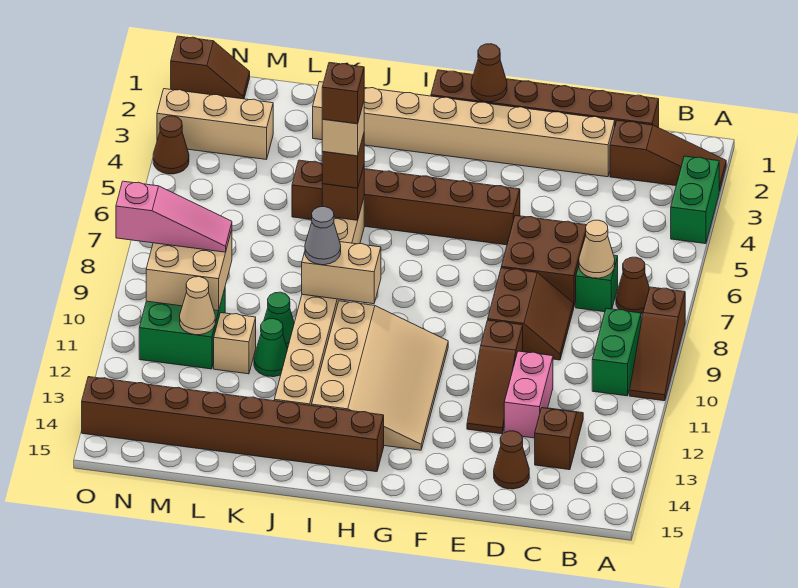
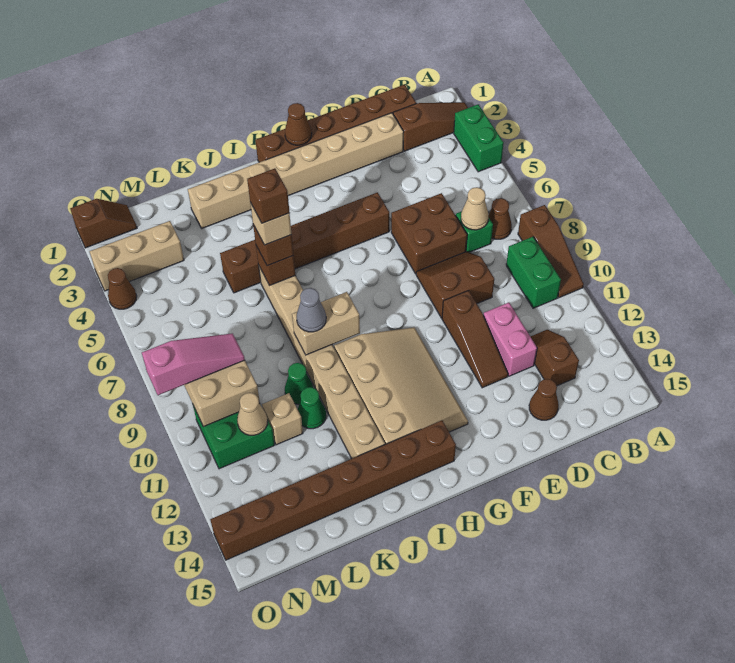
brown slope D8:E9 level 1 top E -> brown slope D8:E9 level 1 top 9

